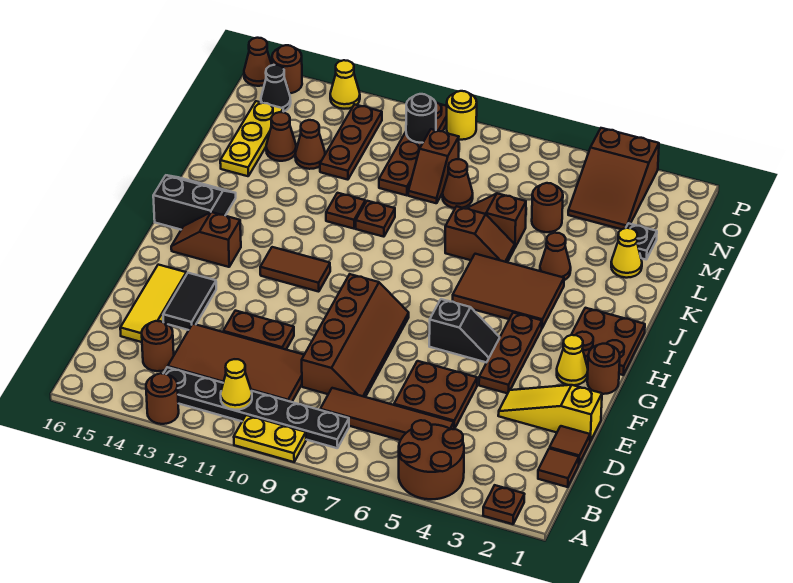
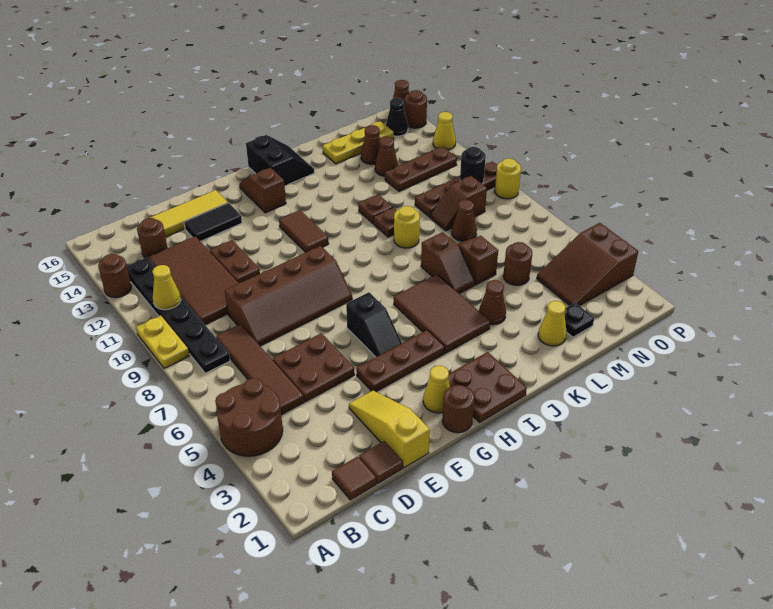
brown plate A2 level 1 -> none
none -> yellow round brick K9 level 1

